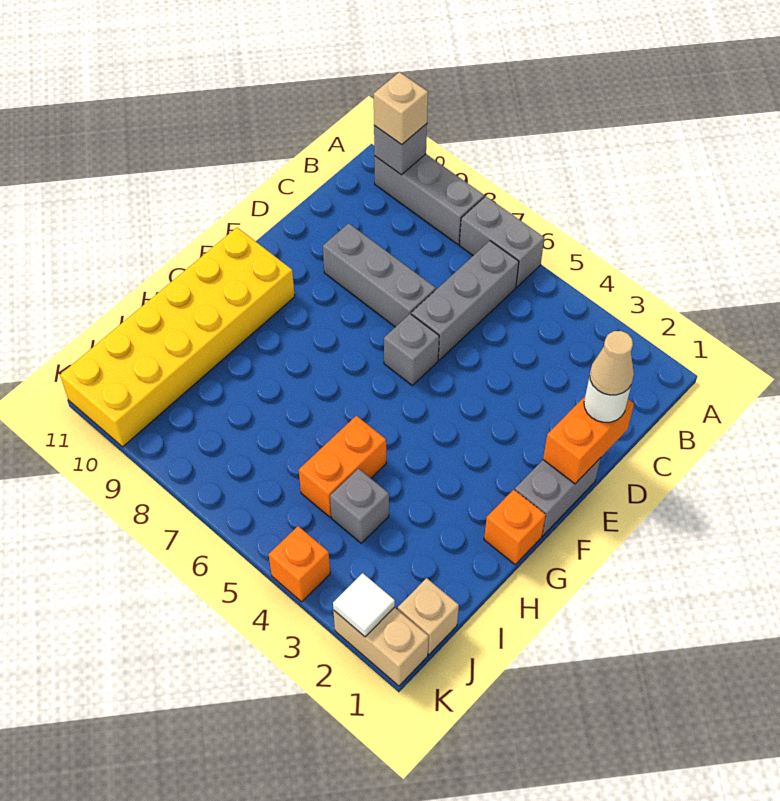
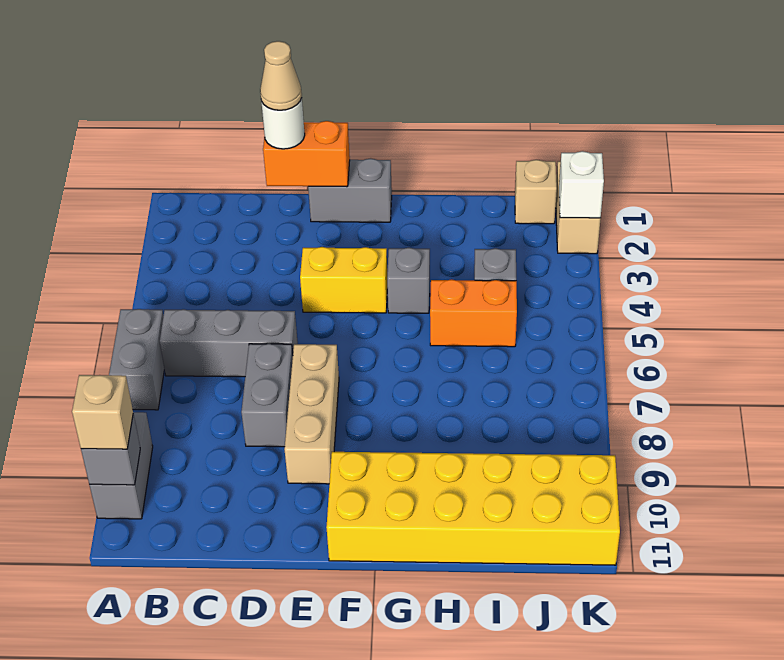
grey brick A8:A10 level 1 -> grey brick A9:A10 level 1
grey brick D7:D9 level 1 -> grey brick D7:D8 level 1
none -> yellow brick E4:F4 level 1
grey brick E6 level 1 -> grey brick G4 level 1
none -> tan brick E7:E9 level 1
orange brick G1 level 1 -> none
white tile K2 level 2 -> white brick K2 level 2
orange brick K4 level 1 -> none

